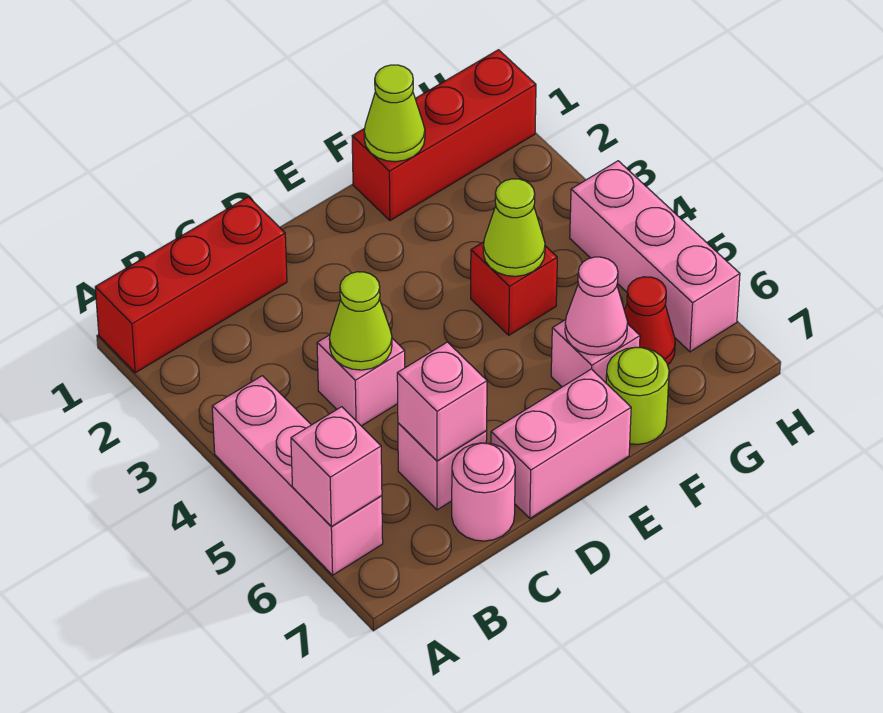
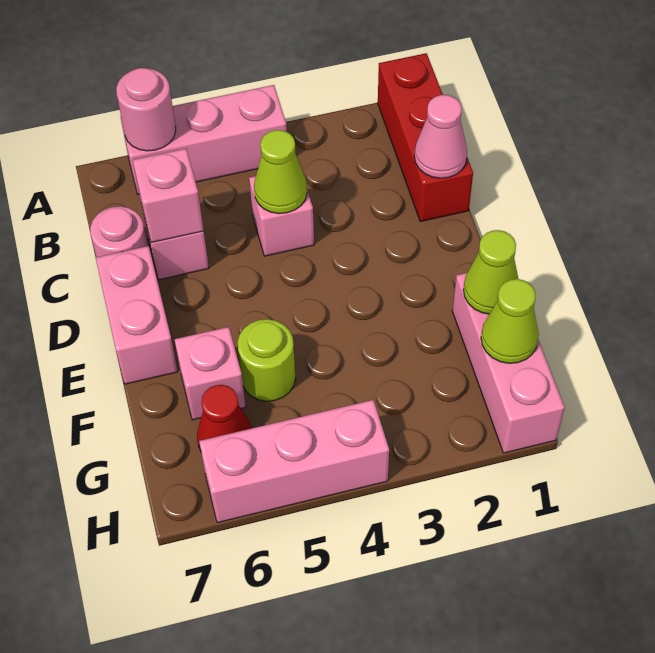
pink brick A6 level 2 -> pink round brick A6 level 2
red brick F1:H1 level 1 -> pink brick F1:H1 level 1
red brick F4 level 1 -> none
lime cone F4 level 2 -> lime cone G1 level 2
pink cone F6 level 2 -> pink cone C1 level 2
lime round brick F7 level 1 -> lime round brick F5 level 1

